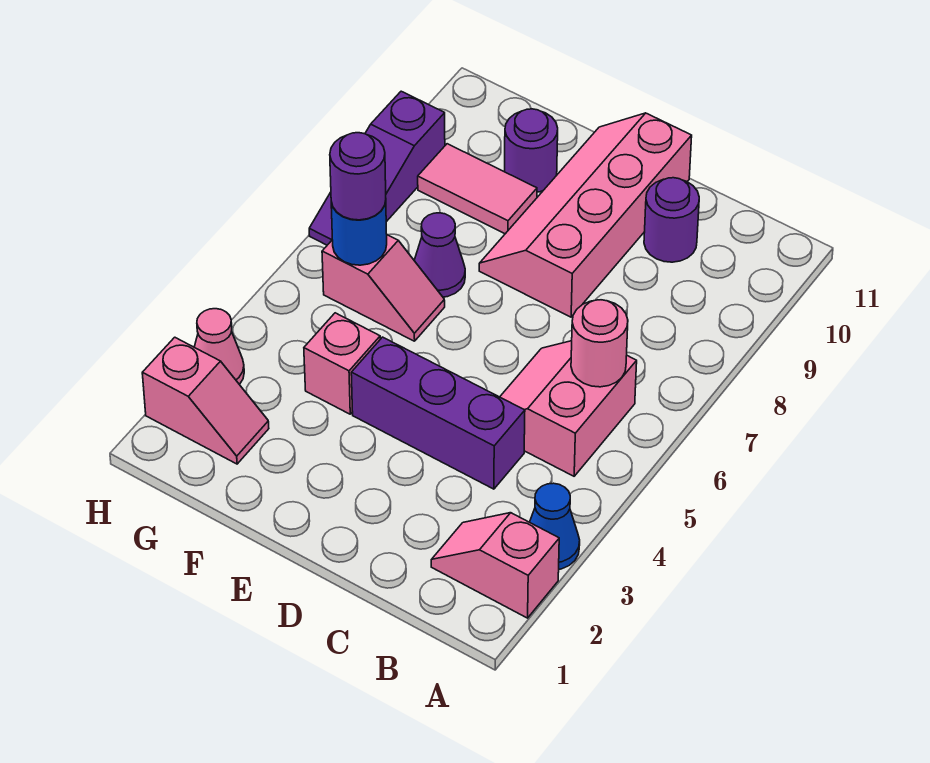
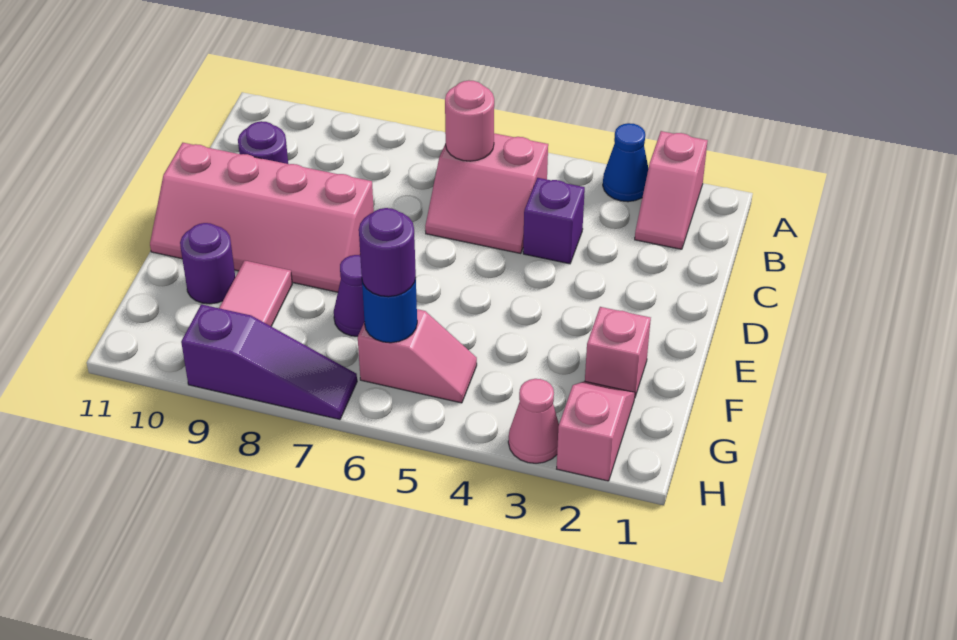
purple brick C4:E4 level 1 -> purple brick C4 level 1
pink brick F4 level 1 -> pink brick F2 level 1
pink slope F6:G6 level 1 top G -> pink slope G5:G6 level 1 top 6

